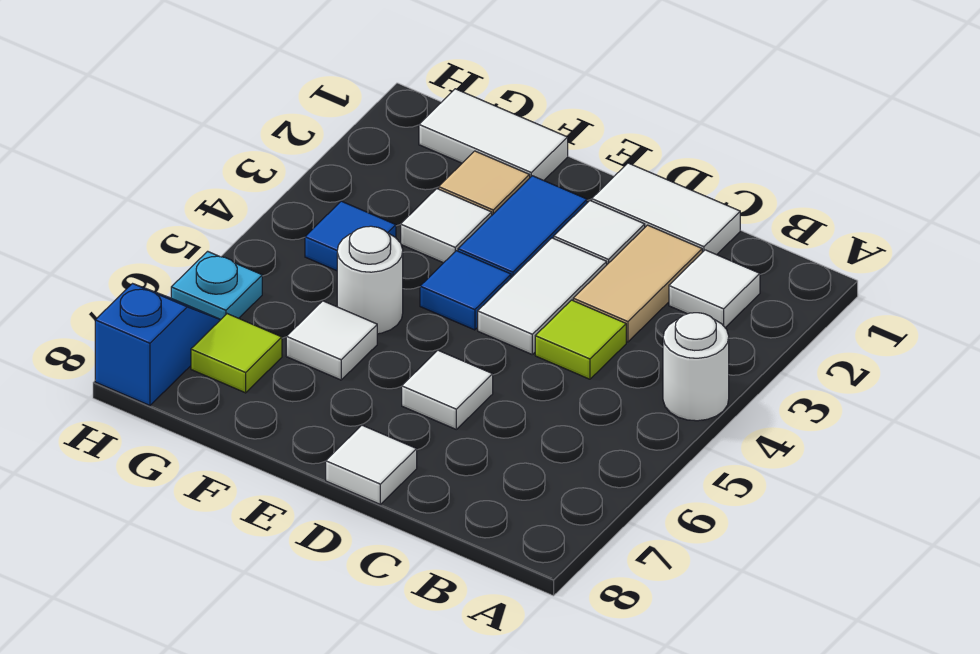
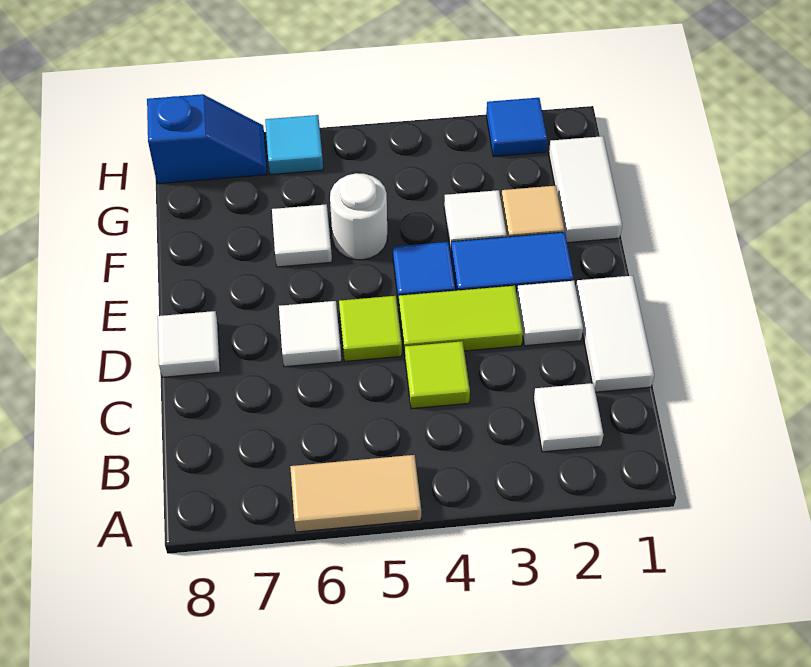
white round brick A4 level 1 -> none
tan tile C2:C3 level 1 -> tan tile A5:A6 level 1
white tile D3:D4 level 1 -> lime tile D3:D4 level 1
blue tile G4 level 1 -> blue tile H2 level 1
lime tile G7 level 1 -> lime tile D5 level 1
cyan plate H6 level 1 -> cyan tile H6 level 1

